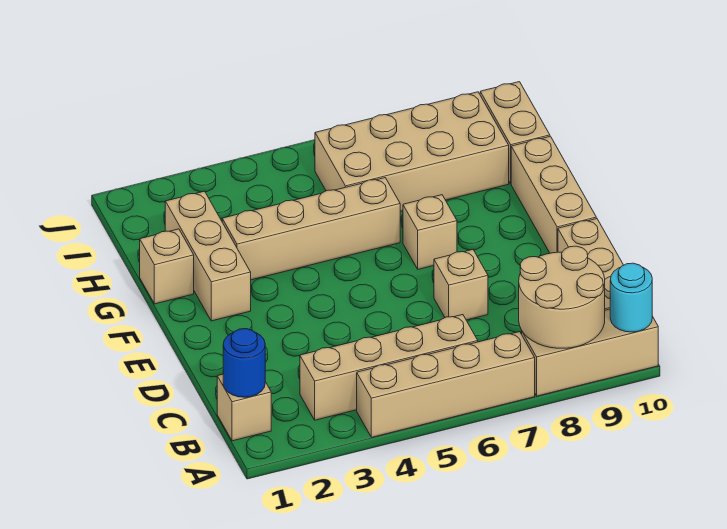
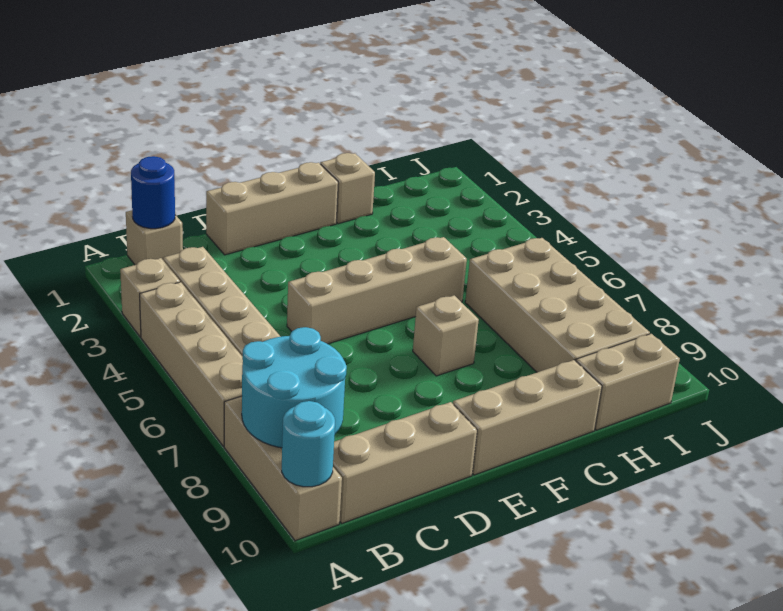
tan round brick A8:B9 level 2 -> cyan round brick A8:B9 level 2
tan brick D7 level 1 -> tan brick A3 level 1
tan brick F2:H2 level 1 -> tan brick D1:F1 level 1
tan brick G3:G6 level 1 -> tan brick D5:G5 level 1

